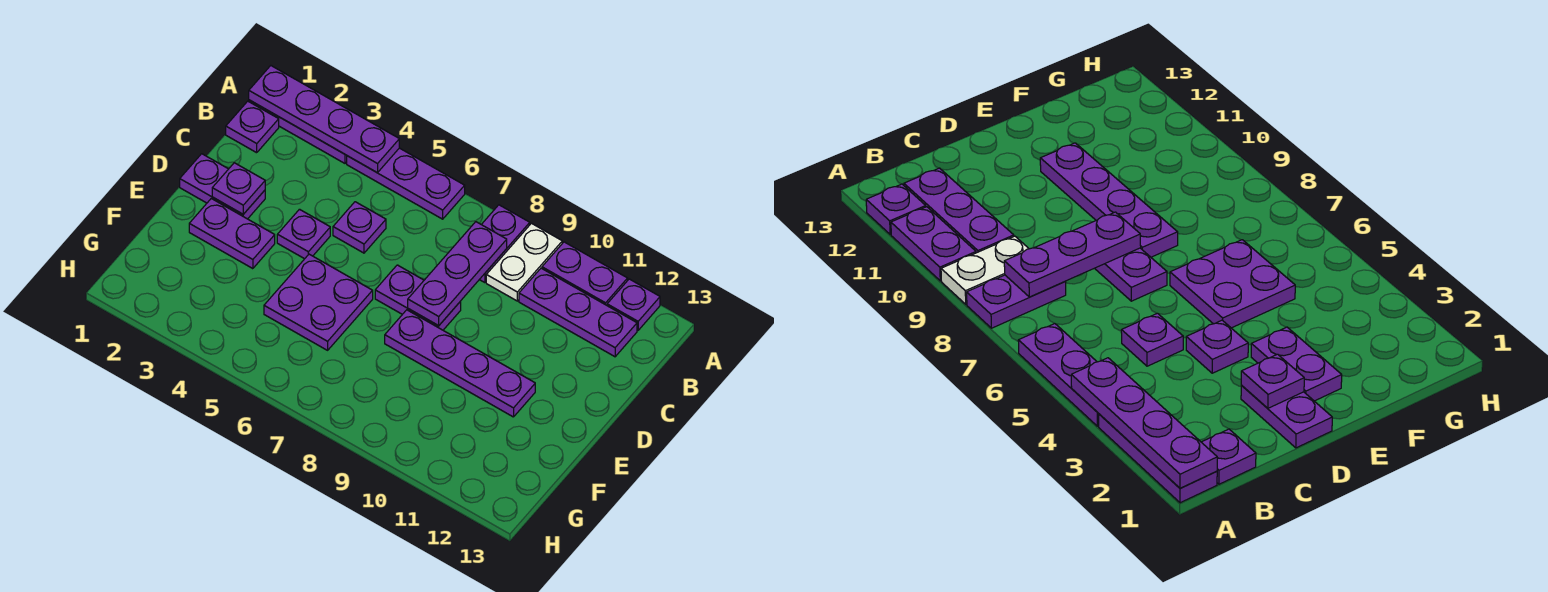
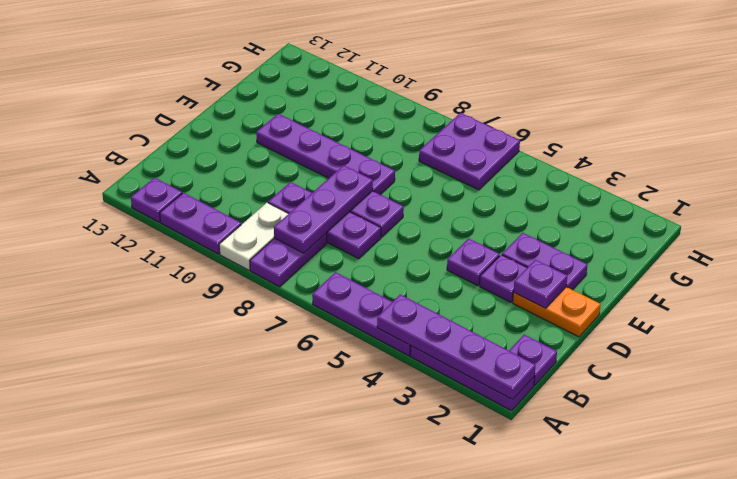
purple plate B10:B12 level 1 -> purple plate C7:C9 level 1
purple plate C5 level 1 -> purple plate D3 level 1
purple plate D1:D2 level 1 -> orange plate D1:D2 level 1
purple plate E5:F6 level 1 -> purple plate G6:H7 level 1

